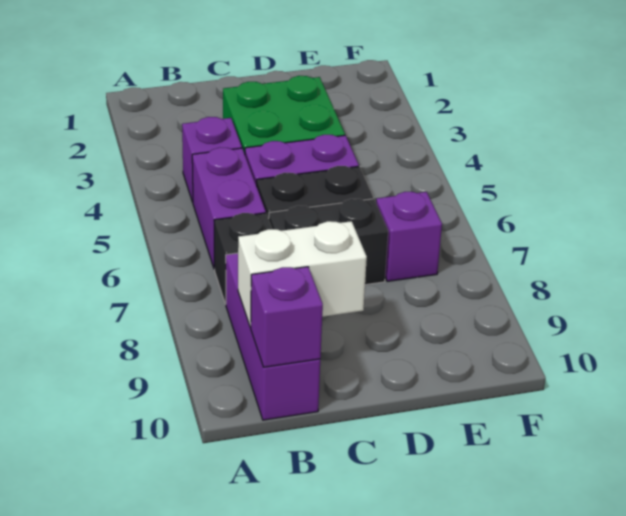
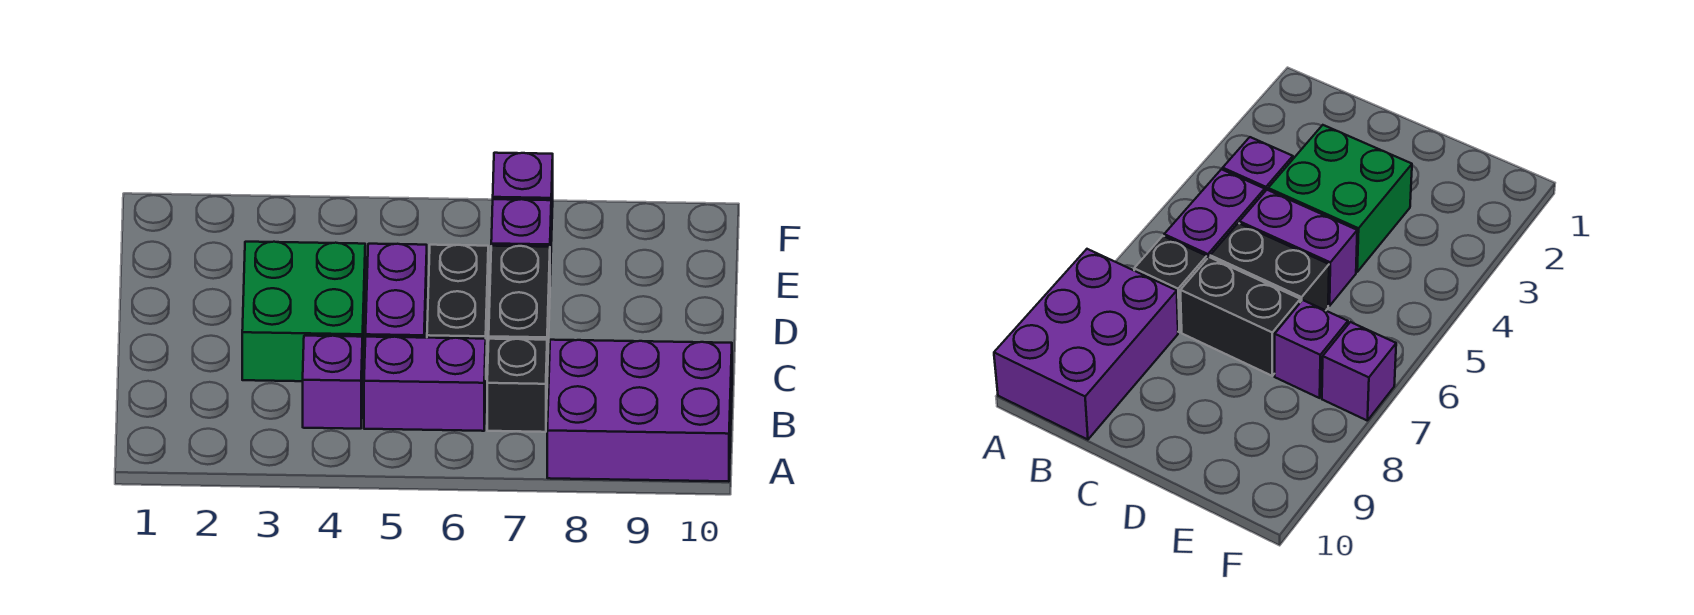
purple brick B8:B10 level 1 -> purple brick A8:B10 level 1
white brick B9:C9 level 2 -> none
purple brick B10 level 2 -> purple brick F7 level 1

